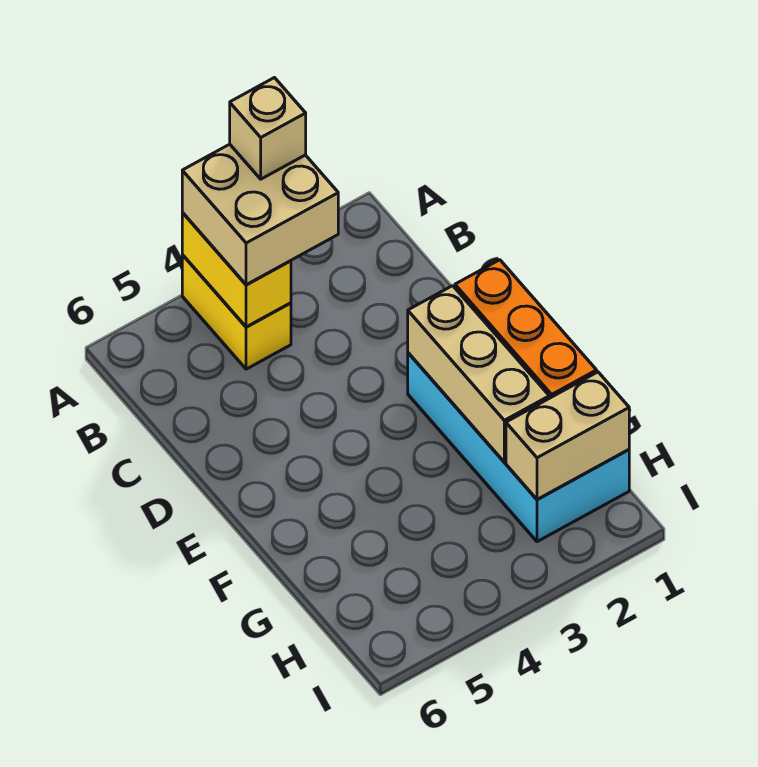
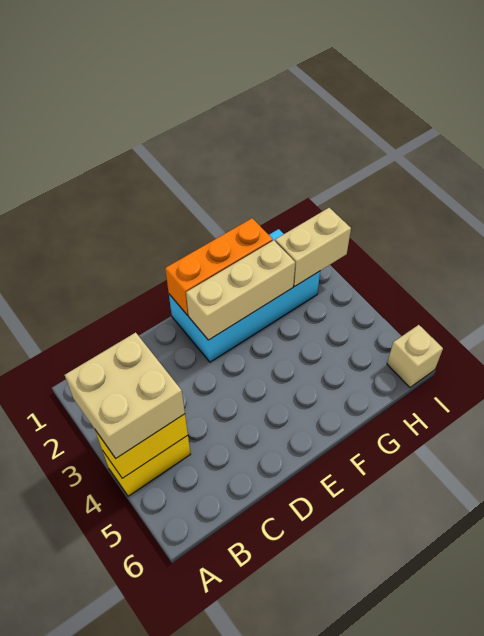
tan brick A3 level 4 -> tan brick I6 level 1
tan brick H1:H2 level 2 -> tan brick H2:I2 level 2

